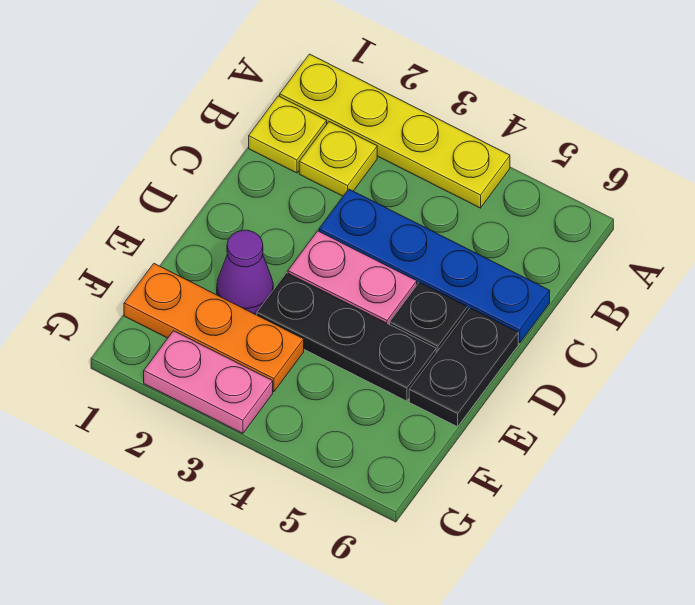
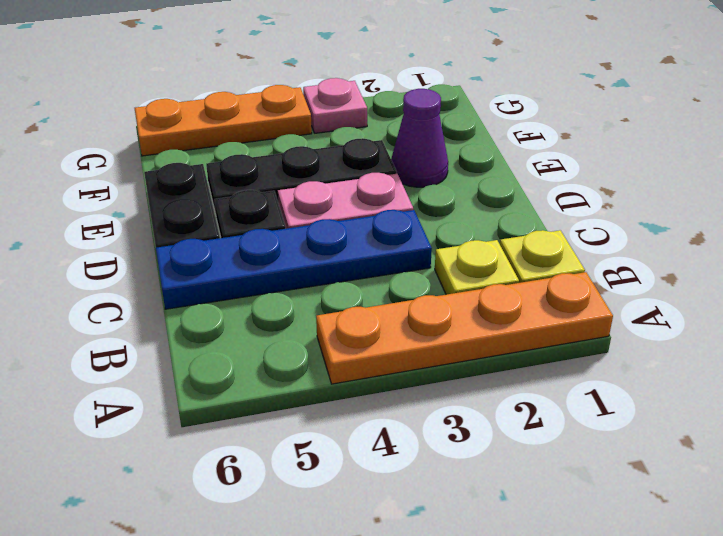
yellow plate A1:A4 level 1 -> orange plate A1:A4 level 1
orange plate F1:F3 level 1 -> orange plate G4:G6 level 1
pink plate G2:G3 level 1 -> pink plate G3 level 1

